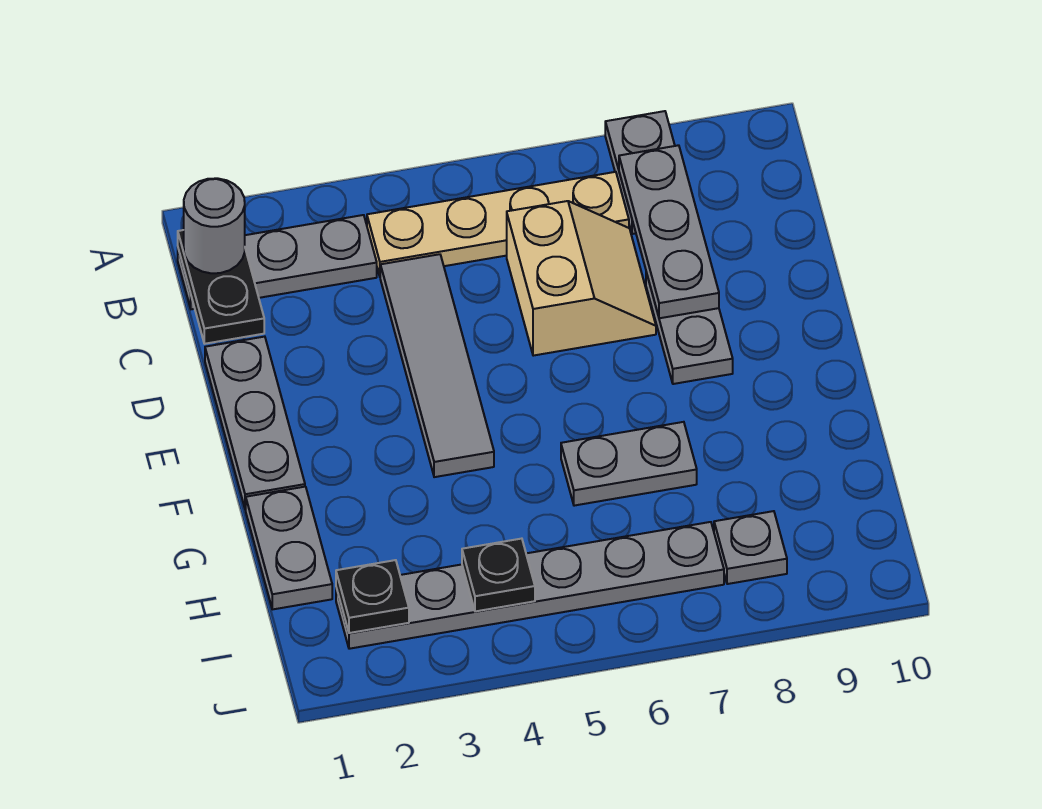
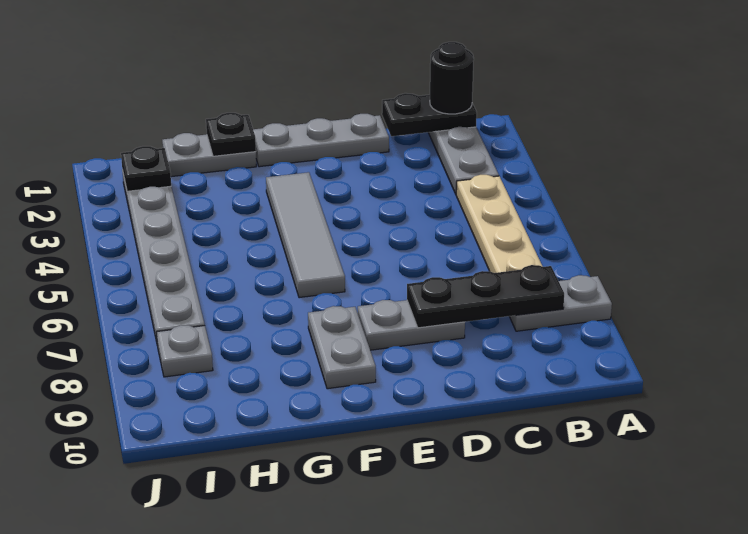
grey round brick B1 level 3 -> black round brick B1 level 3
grey plate B8:D8 level 2 -> black plate B8:D8 level 2
grey tile C4:F4 level 1 -> grey tile F3:F6 level 1
tan slope C6:D7 level 1 top 6 -> none
grey plate G6:G7 level 1 -> grey plate F8:F9 level 1
black plate I4 level 2 -> black plate G1 level 2

